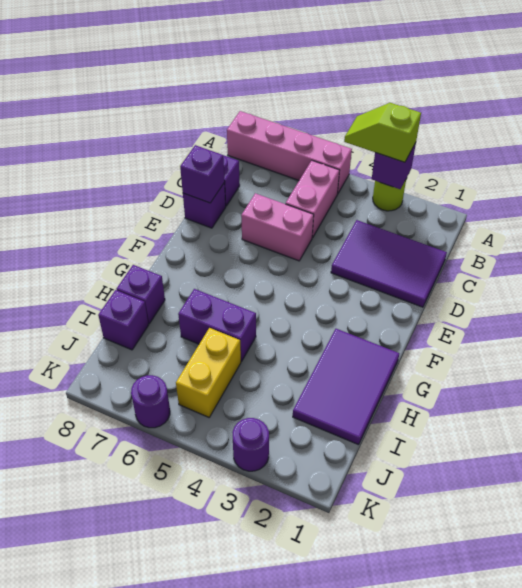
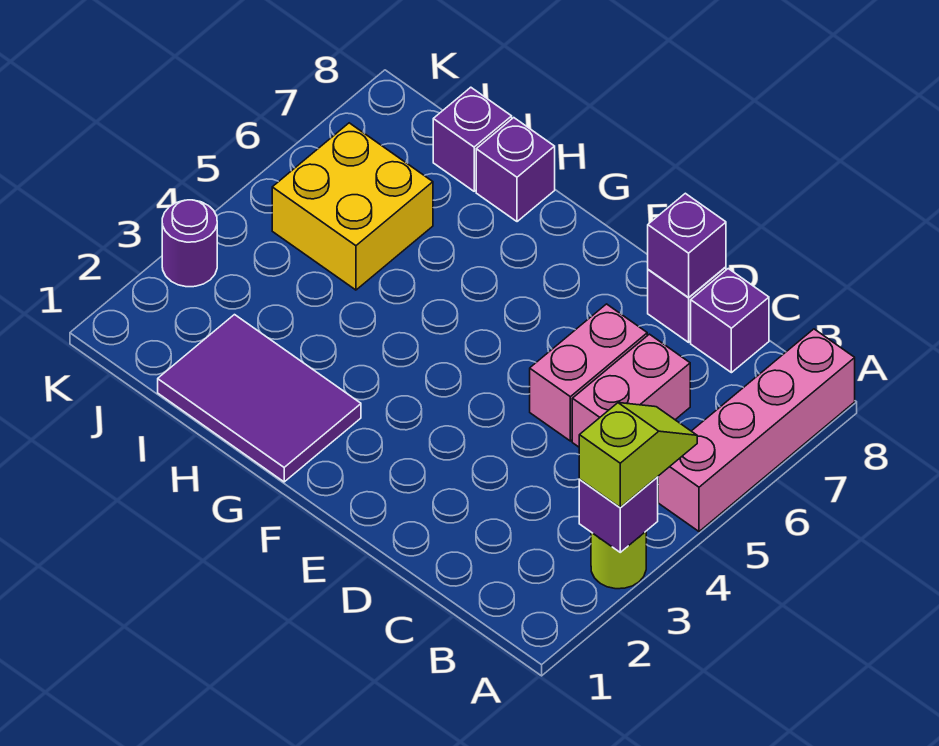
pink brick B5:C5 level 1 -> pink brick C5:C6 level 1
purple tile C1:D3 level 1 -> none
purple brick H5:H6 level 1 -> none
yellow brick I5:J5 level 1 -> yellow brick I5:J6 level 1
purple round brick K6 level 1 -> none

